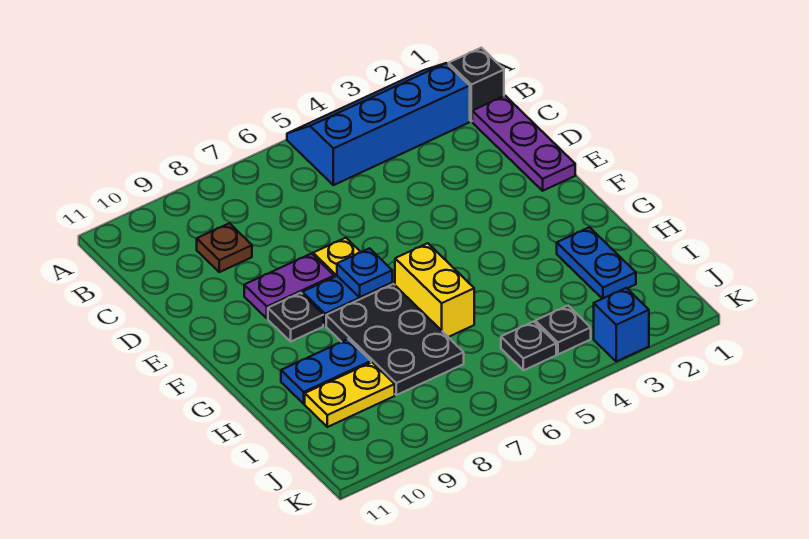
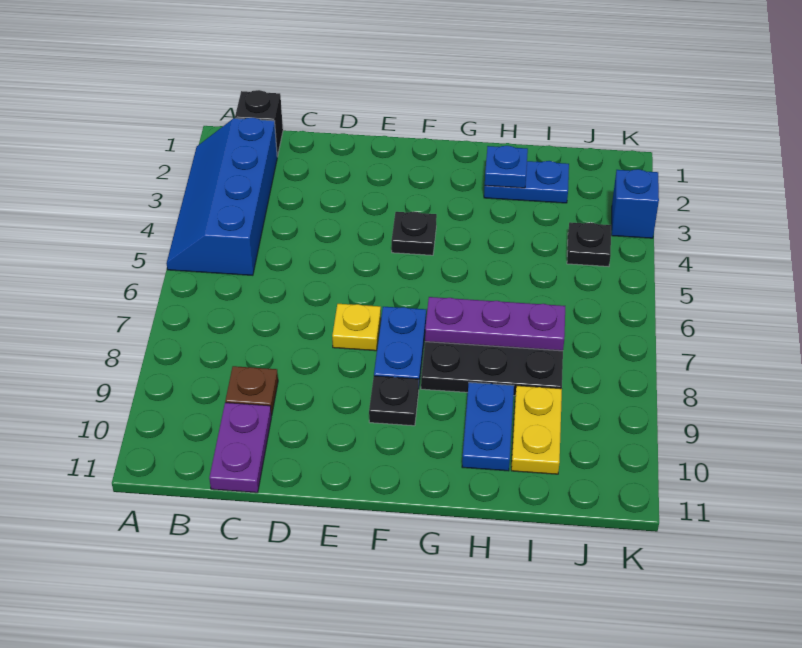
purple plate C1:E1 level 1 -> purple plate G7:I7 level 2
purple plate E8:E9 level 1 -> purple plate C10:C11 level 1
blue plate F7 level 2 -> blue plate H2 level 2
yellow brick G6:H6 level 1 -> none
black plate J5 level 1 -> black plate F4 level 1

